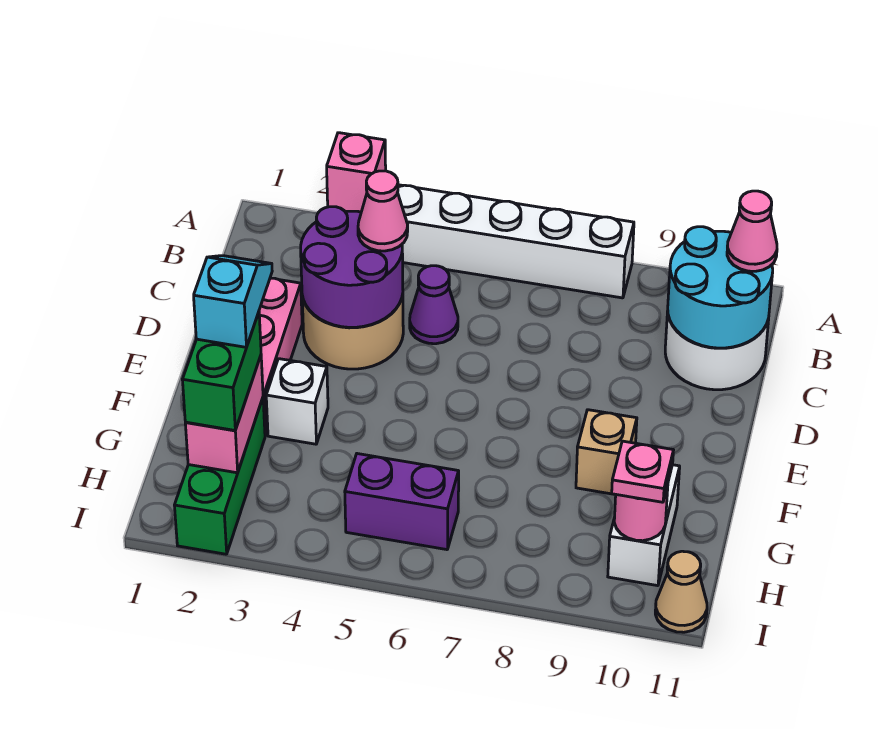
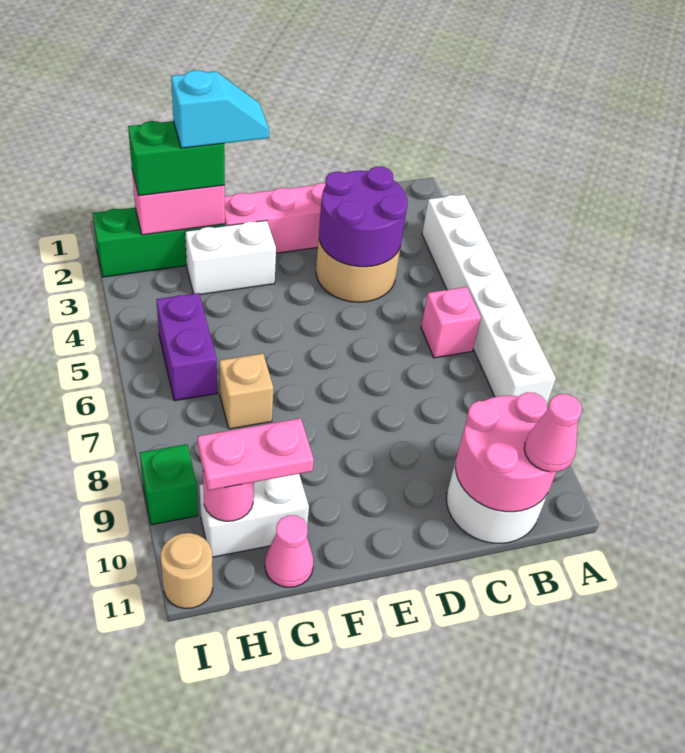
pink brick A3 level 2 -> pink brick B6 level 1
cyan round brick B10:C11 level 2 -> pink round brick B10:C11 level 2
pink cone C4 level 3 -> pink cone G11 level 1
purple cone C5 level 1 -> none
white brick F3 level 1 -> white brick F3:G3 level 1
tan brick F9 level 1 -> tan brick G7 level 1
pink plate H10 level 3 -> pink plate G10:H10 level 3
none -> green brick I9 level 1
tan cone I11 level 1 -> tan round brick I11 level 1

